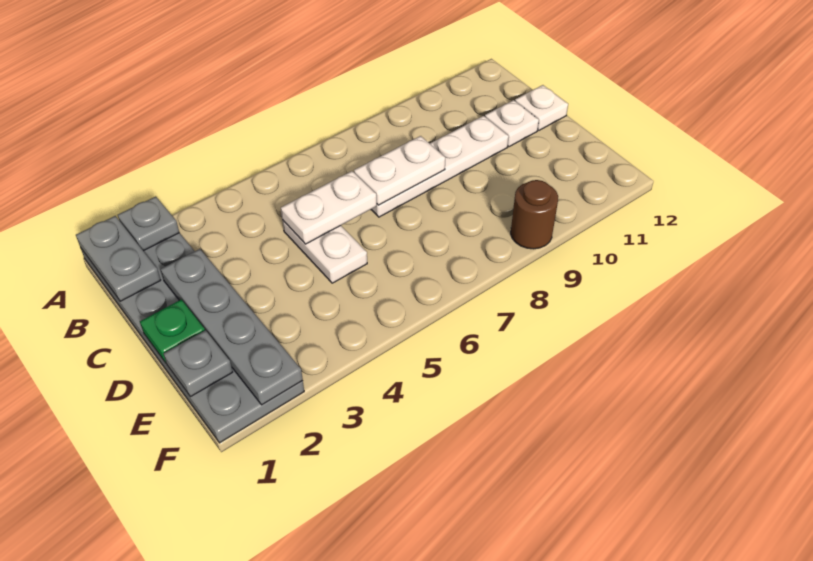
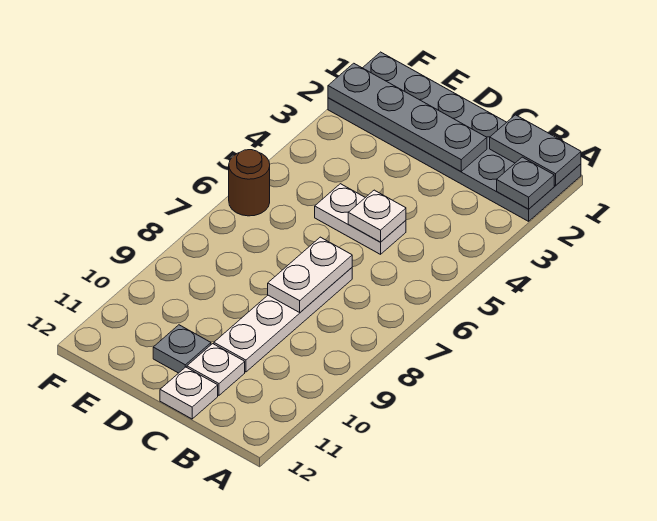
white plate C5:C6 level 2 -> white plate C5 level 2
green plate D1 level 2 -> none
grey plate E1 level 2 -> grey plate D11 level 1
brown round brick F9 level 1 -> brown round brick F6 level 1

